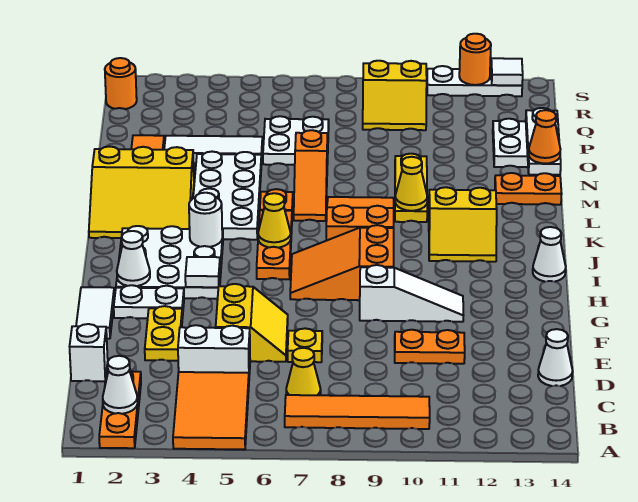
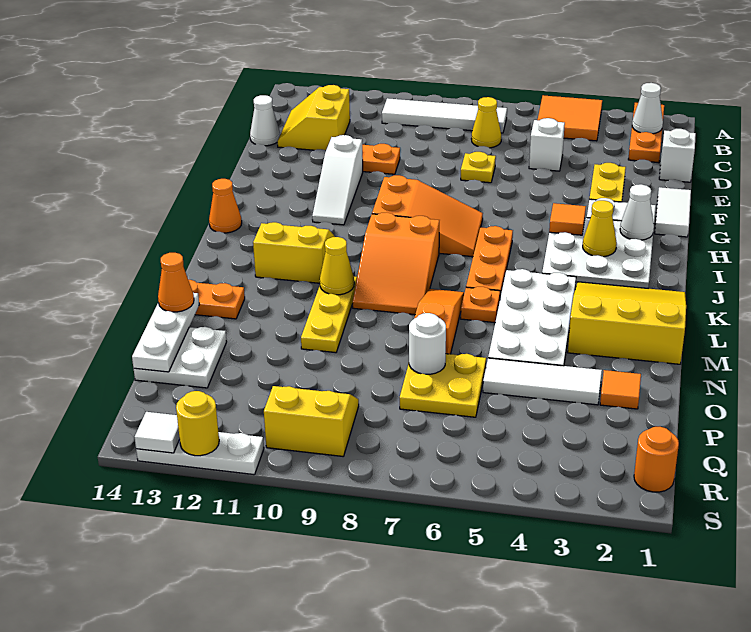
orange tile A4:C5 level 1 -> orange tile A4:B5 level 1
orange tile B7:B10 level 1 -> white tile B7:B10 level 1
white brick D4:D5 level 1 -> white brick D5 level 1
yellow slope E5:F6 level 1 top 5 -> yellow slope C12:D13 level 1 top 12
white slope G9:G11 level 1 top 9 -> white slope F11:H11 level 1 top F
white tile H4 level 2 -> orange tile H4 level 2
white cone I14 level 1 -> orange cone I14 level 1
white round brick J4 level 2 -> white round brick O7 level 2
yellow cone J6 level 2 -> yellow cone I3 level 2
white plate O6:P7 level 1 -> yellow plate O6:P7 level 1
orange round brick S12 level 2 -> yellow round brick S12 level 2

